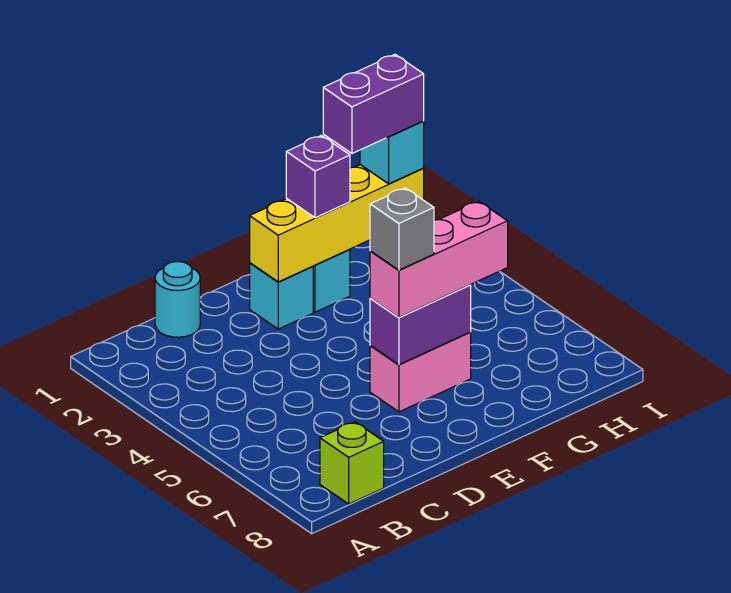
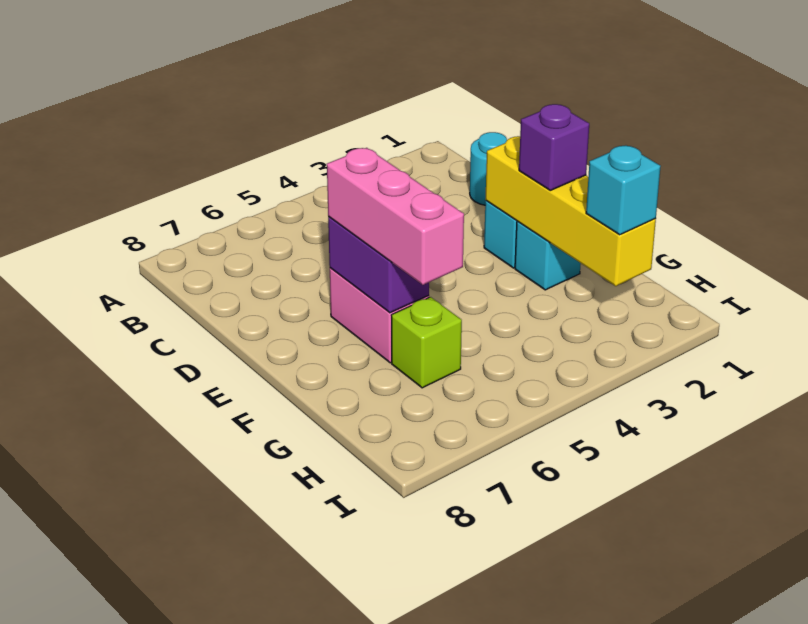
lime brick B8 level 1 -> lime brick G6 level 1
grey brick E6 level 4 -> none
purple brick G2:H2 level 4 -> none

